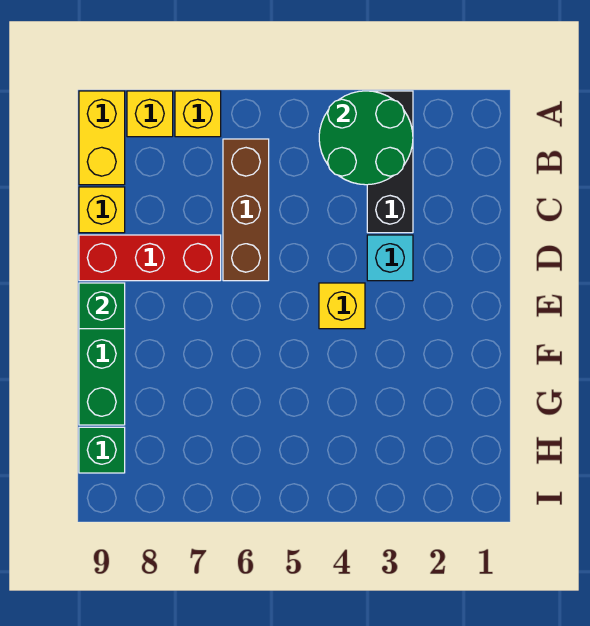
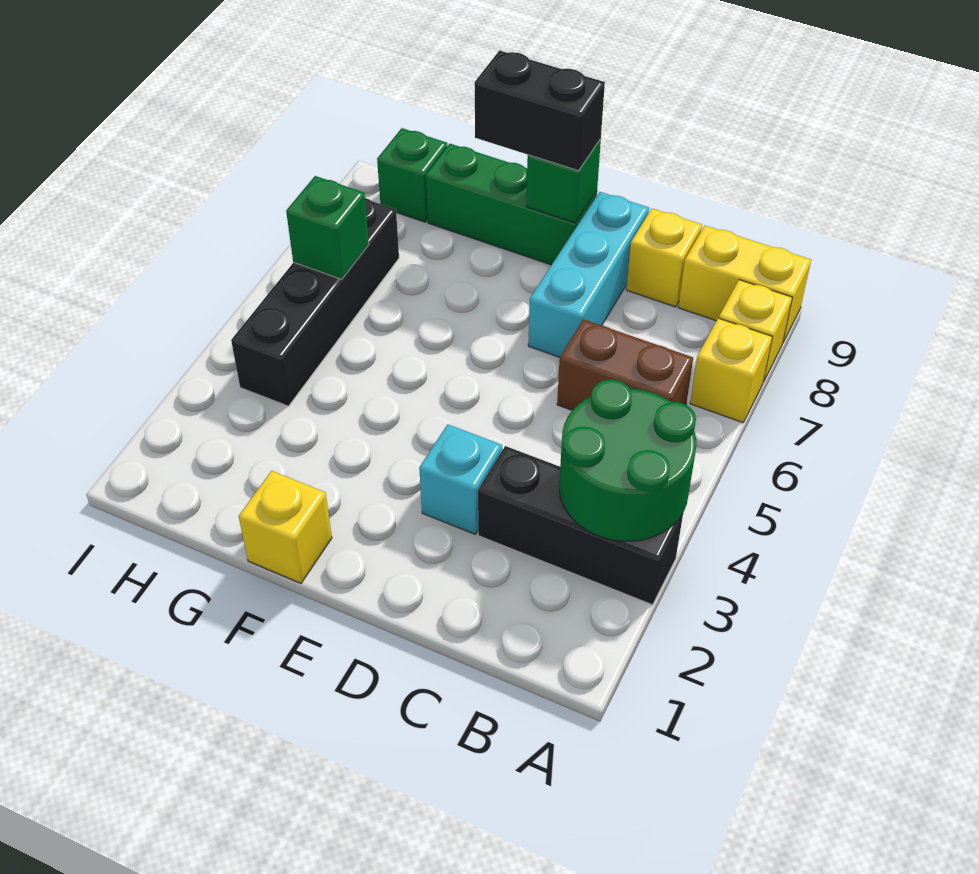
brown brick B6:D6 level 1 -> brown brick B6:C6 level 1
red brick D7:D9 level 1 -> cyan brick D7:D9 level 1
yellow brick E4 level 1 -> yellow brick F1 level 1
none -> black brick E9:F9 level 3
none -> black brick H4:H7 level 1
none -> green brick H6 level 2

